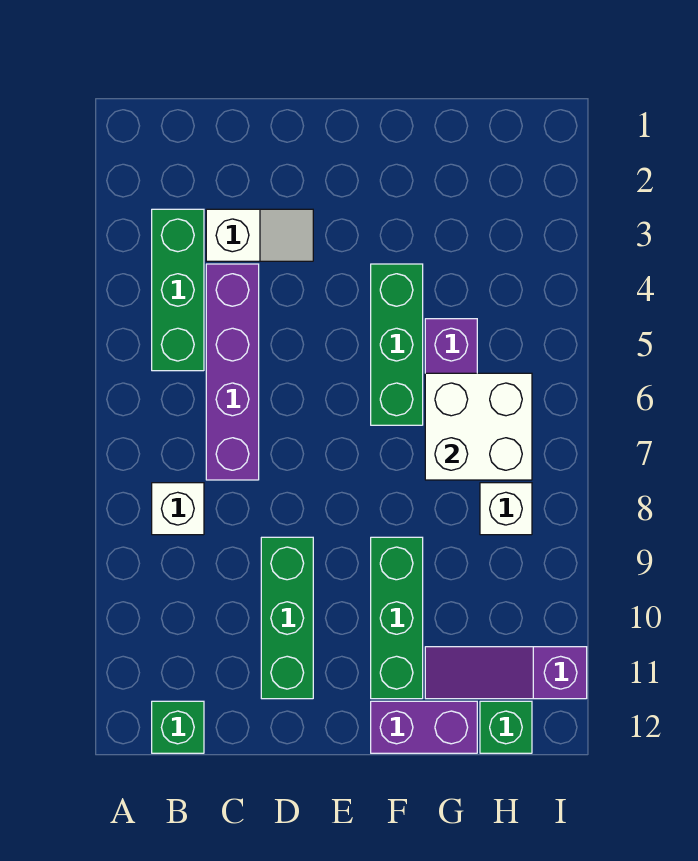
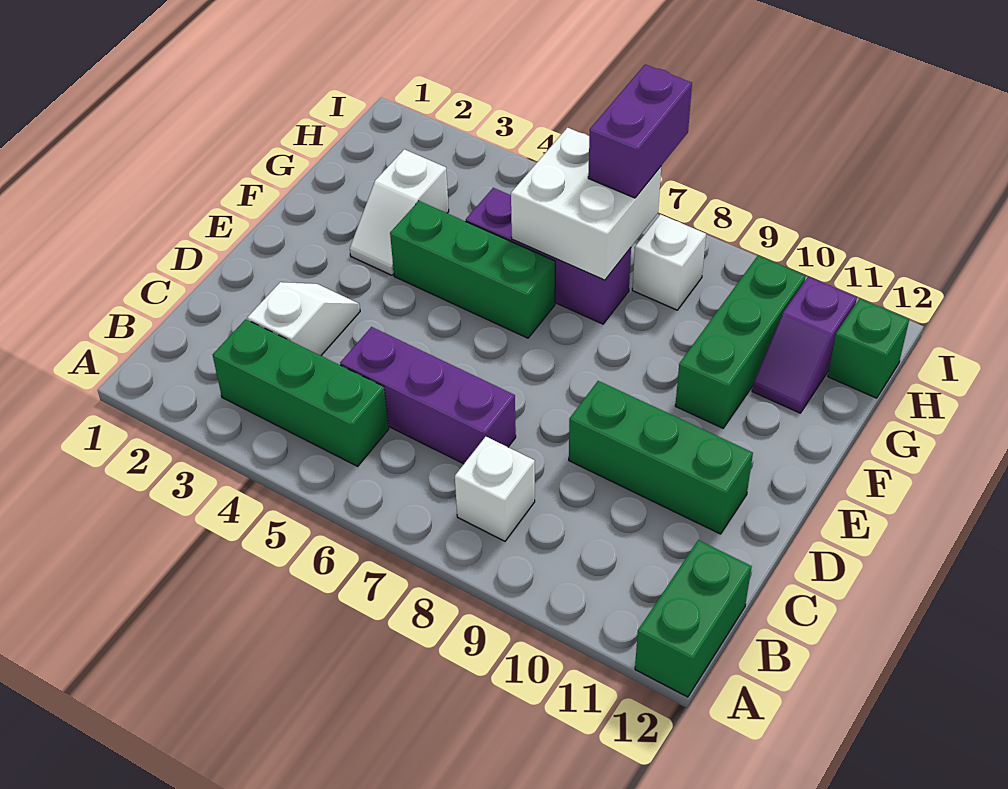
green brick B12 level 1 -> green brick A12:B12 level 1
purple brick C4:C7 level 1 -> purple brick C5:C7 level 1
none -> white slope F3:G3 level 1 top G
green brick F9:F11 level 1 -> green brick F10:H10 level 1
purple brick F12:G12 level 1 -> purple brick H7:I7 level 3
purple slope G11:I11 level 1 top I -> purple slope G11:H11 level 1 top H

